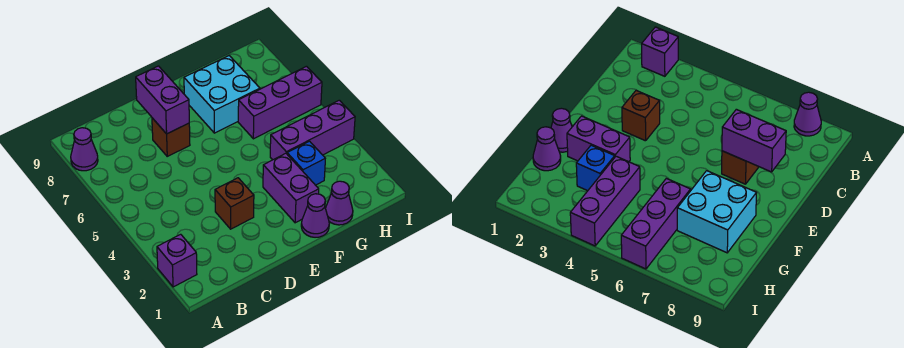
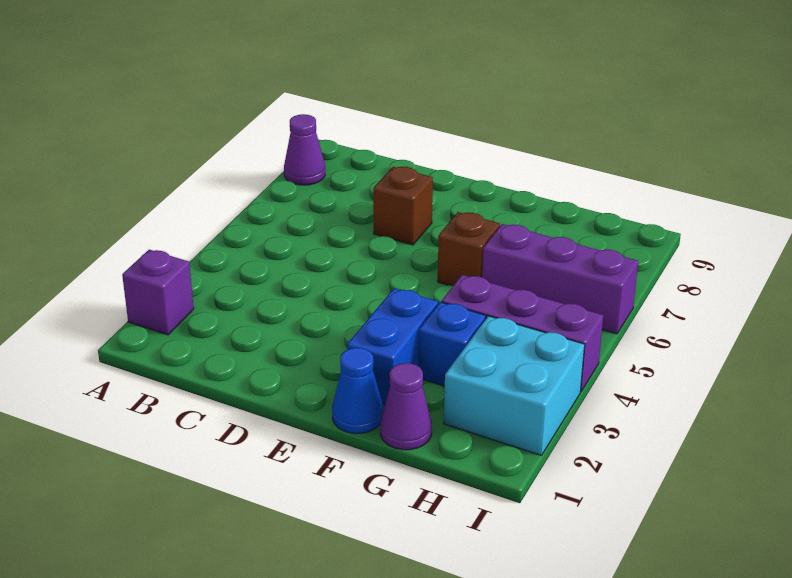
brown brick D3 level 1 -> brown brick F6 level 1
purple brick D7:D8 level 2 -> none
purple cone F1 level 1 -> blue cone F1 level 1
purple brick F2:F3 level 1 -> blue brick F2:F3 level 1
cyan brick F7:G8 level 1 -> cyan brick H2:I3 level 1

